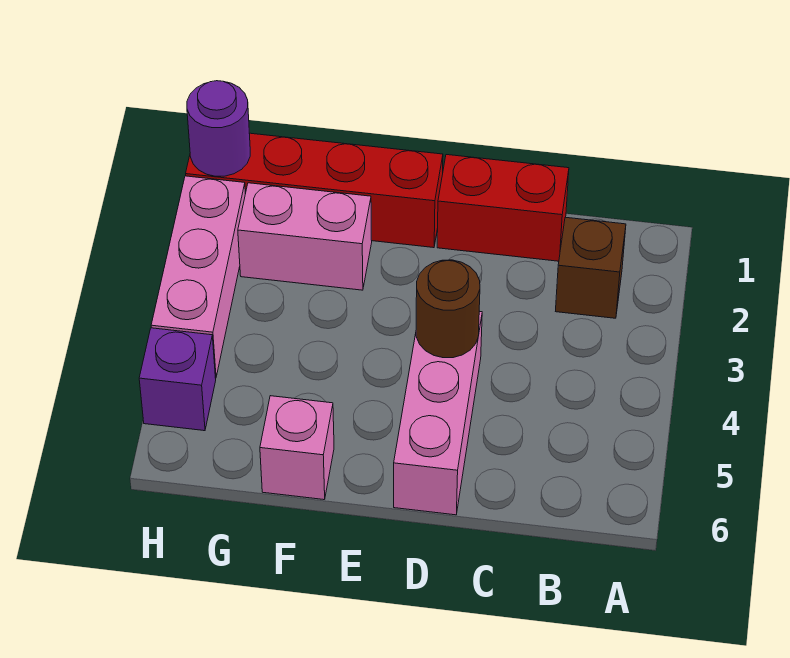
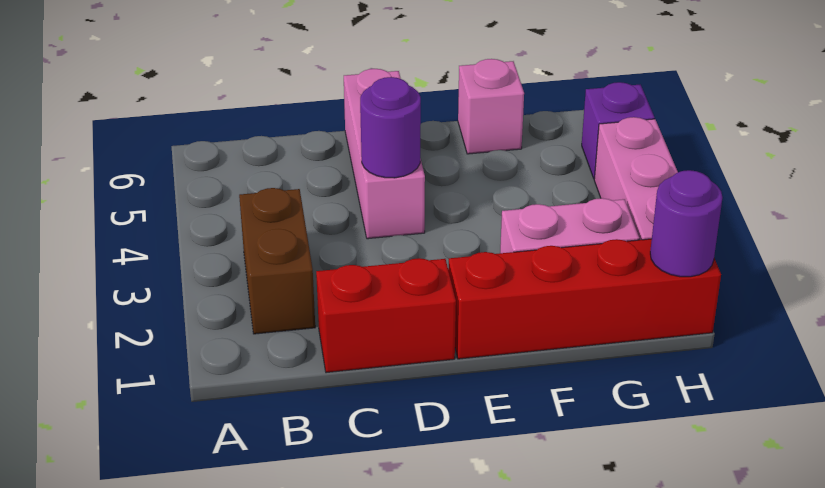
brown brick B2 level 1 -> brown brick B2:B3 level 1
brown round brick D4 level 2 -> purple round brick D4 level 2

